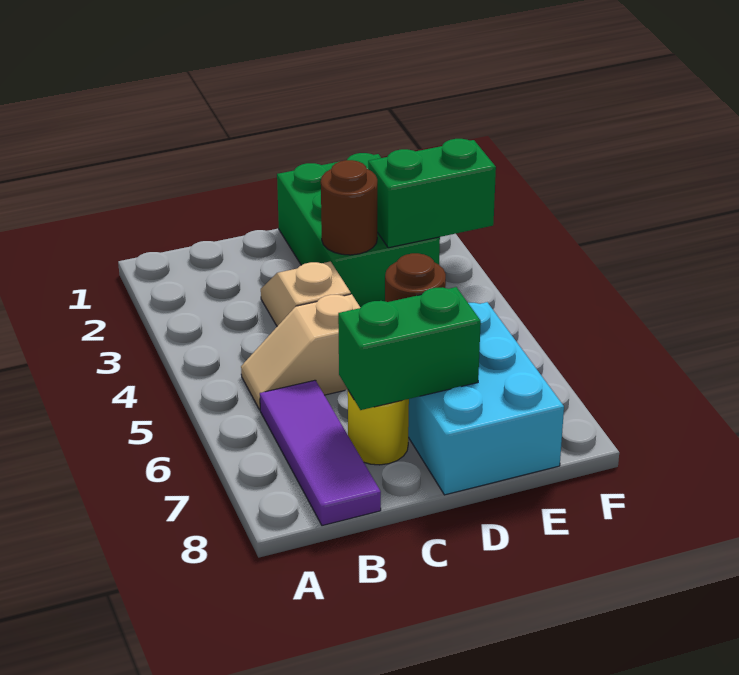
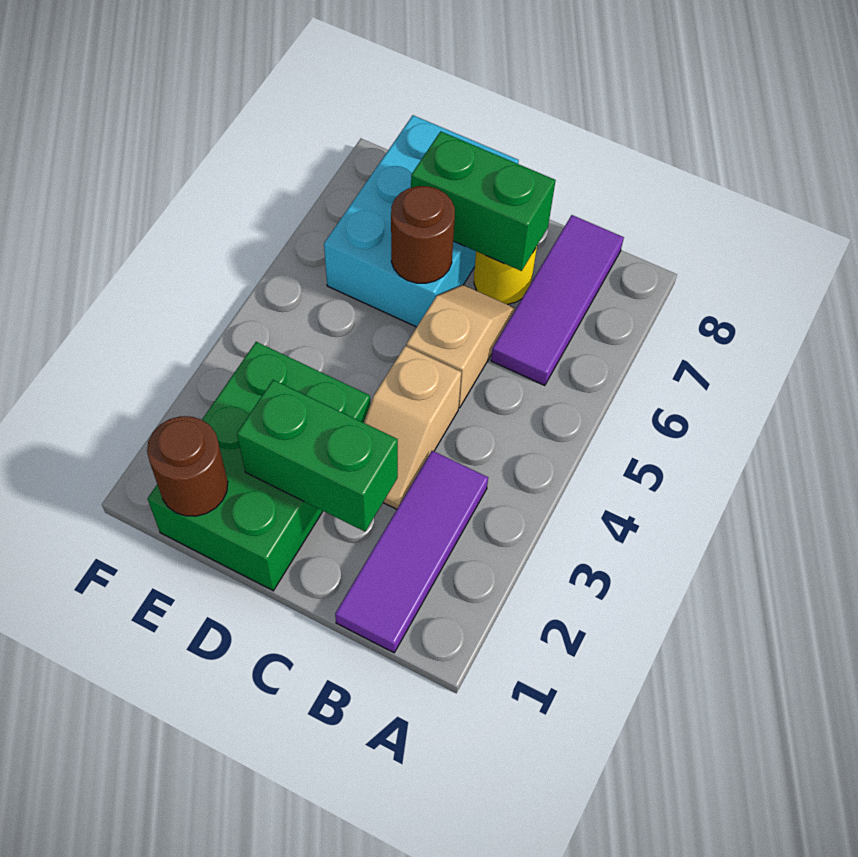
none -> purple tile B1:B3 level 1
tan slope B5:C5 level 1 top C -> tan slope C5:C6 level 1 top 5
brown round brick D3 level 2 -> brown round brick E1 level 2
green brick E3:F3 level 2 -> green brick C2:D2 level 2

